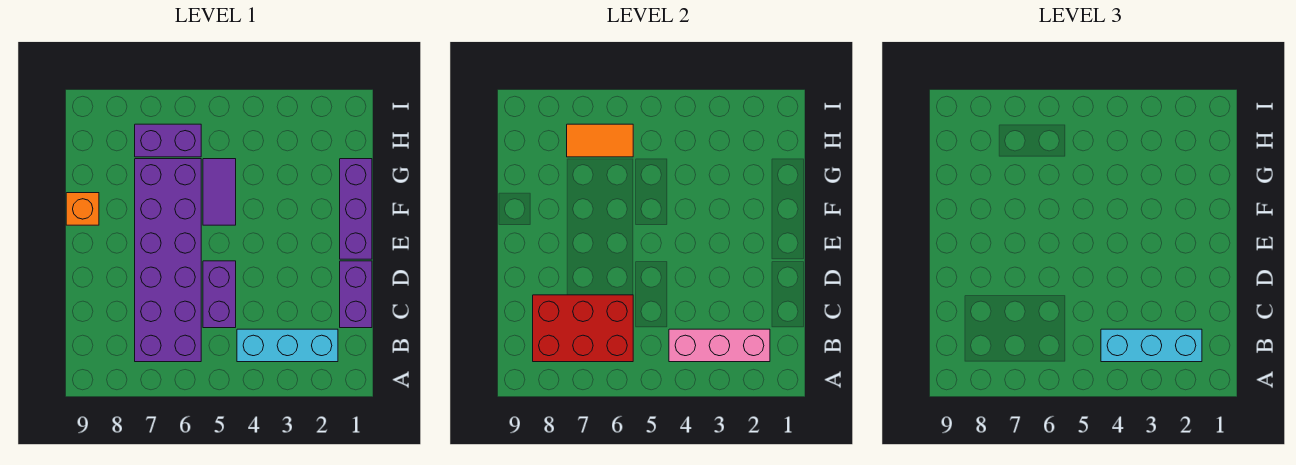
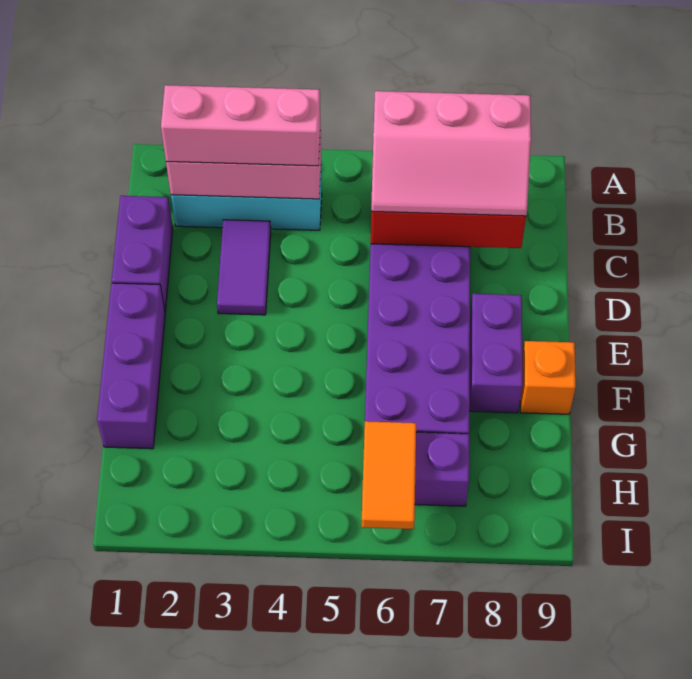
cyan brick B2:B4 level 3 -> pink brick B2:B4 level 3
none -> pink slope B6:C8 level 3 top B
purple brick C5:D5 level 1 -> purple brick E8:F8 level 1
purple tile F5:G5 level 1 -> purple tile C3:D3 level 1
orange tile H6:H7 level 2 -> orange tile H6:I6 level 2

